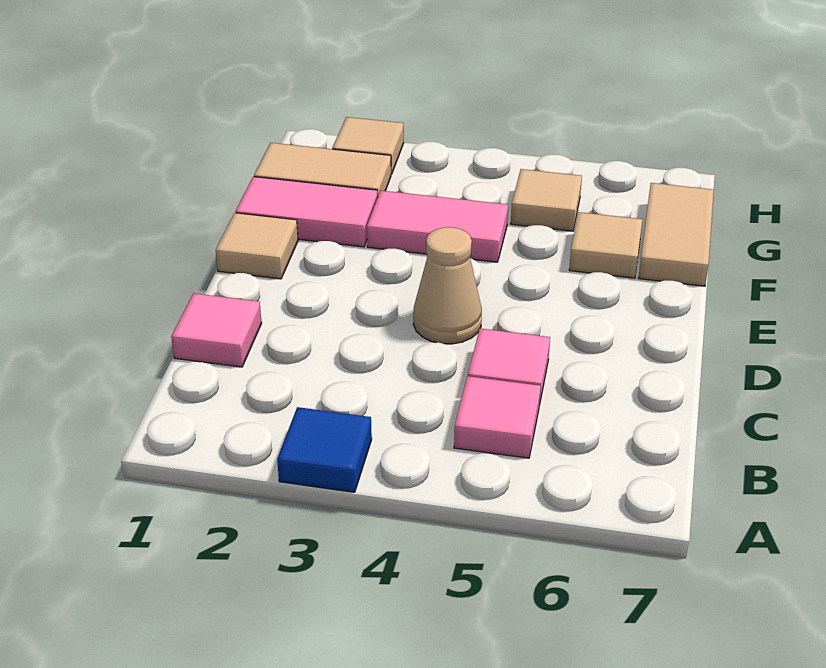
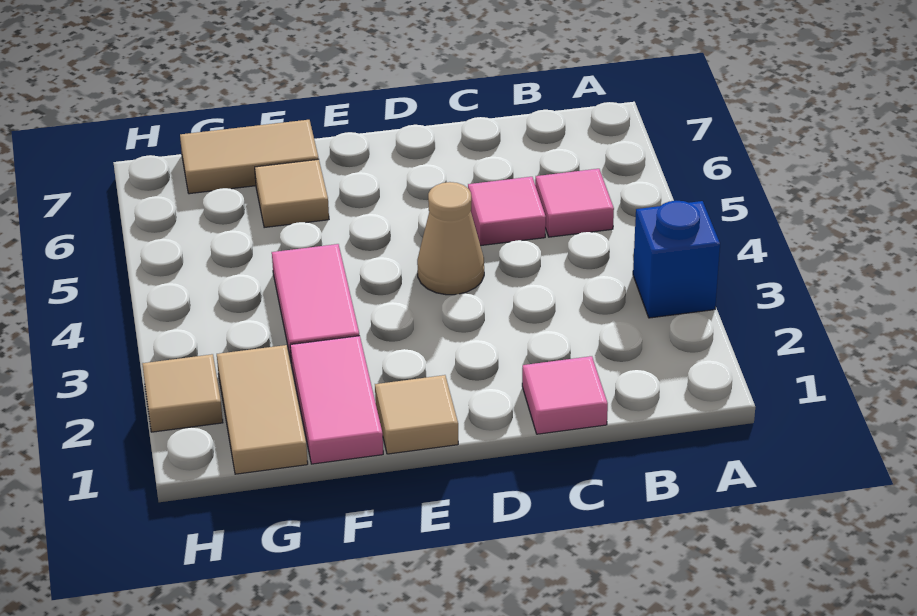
blue tile A3 level 1 -> blue brick A3 level 1
tan tile G5 level 1 -> none

